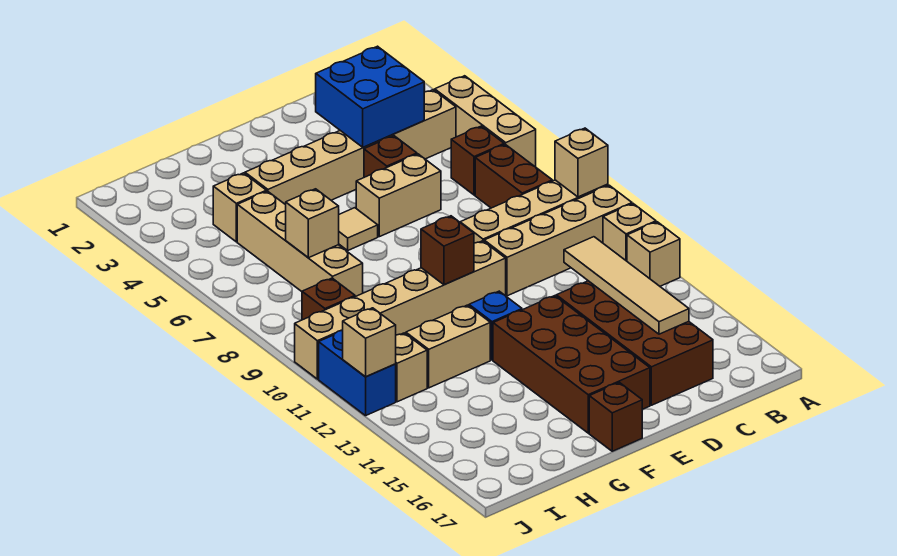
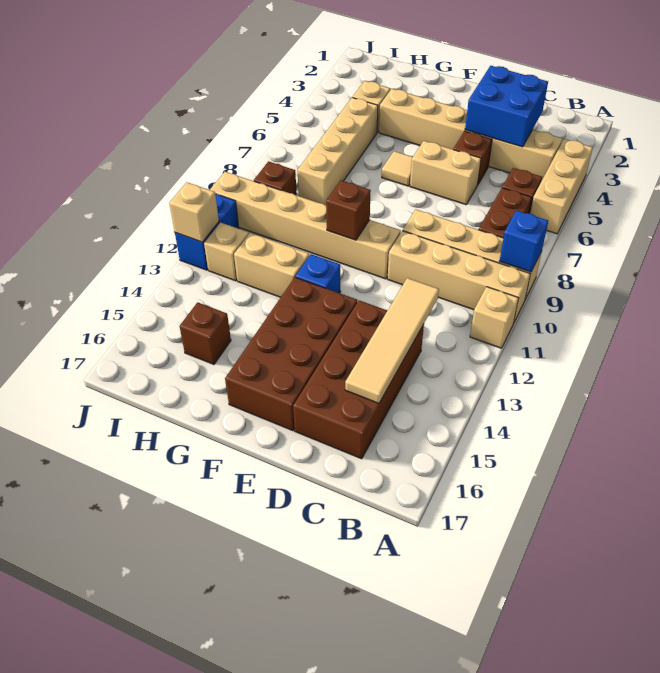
tan brick A9 level 2 -> blue brick A9 level 2
tan brick A12 level 1 -> none
brown brick F17 level 1 -> brown brick H15 level 1
tan brick H7 level 2 -> none

